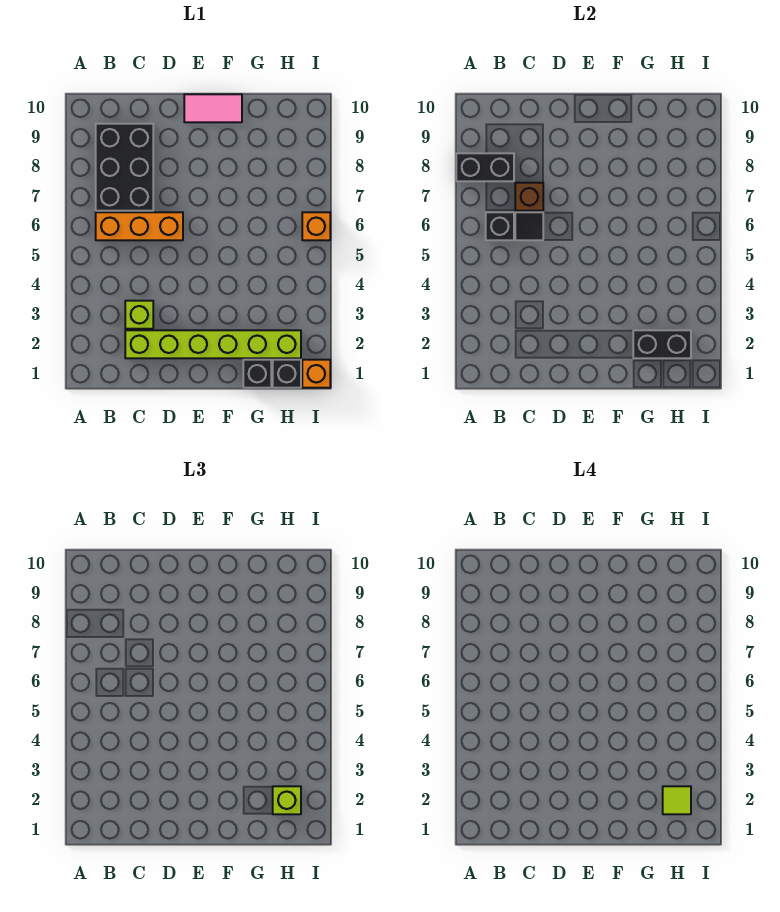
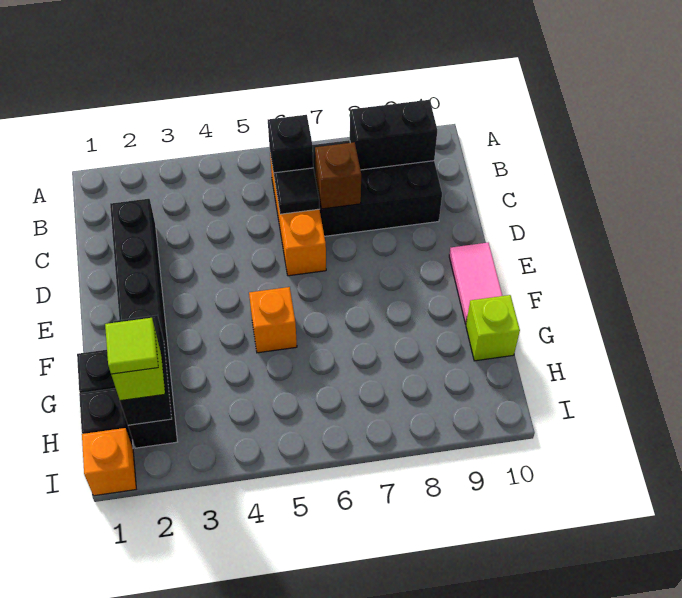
black brick A8:B8 level 2 -> black brick B8:B9 level 2
lime brick C2:H2 level 1 -> black brick C2:H2 level 1
lime brick C3 level 1 -> lime brick G10 level 1
orange brick I6 level 1 -> orange brick F5 level 1

